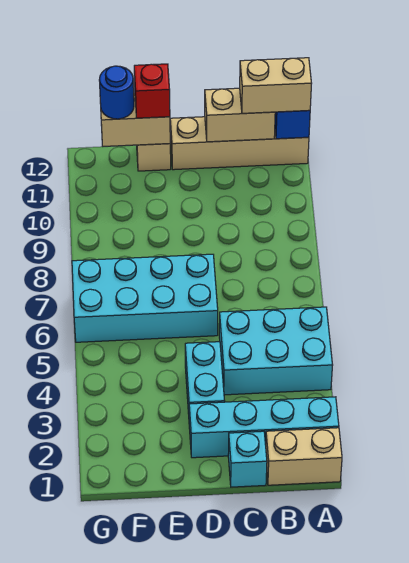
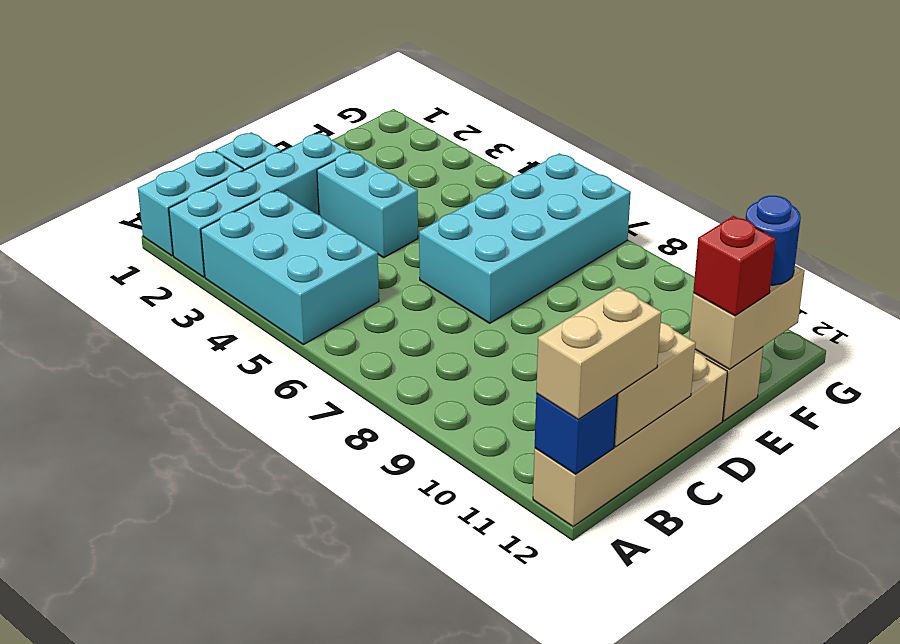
tan brick A1:B1 level 1 -> cyan brick A1:B1 level 1
cyan brick A4:C5 level 1 -> cyan brick A3:B5 level 1

